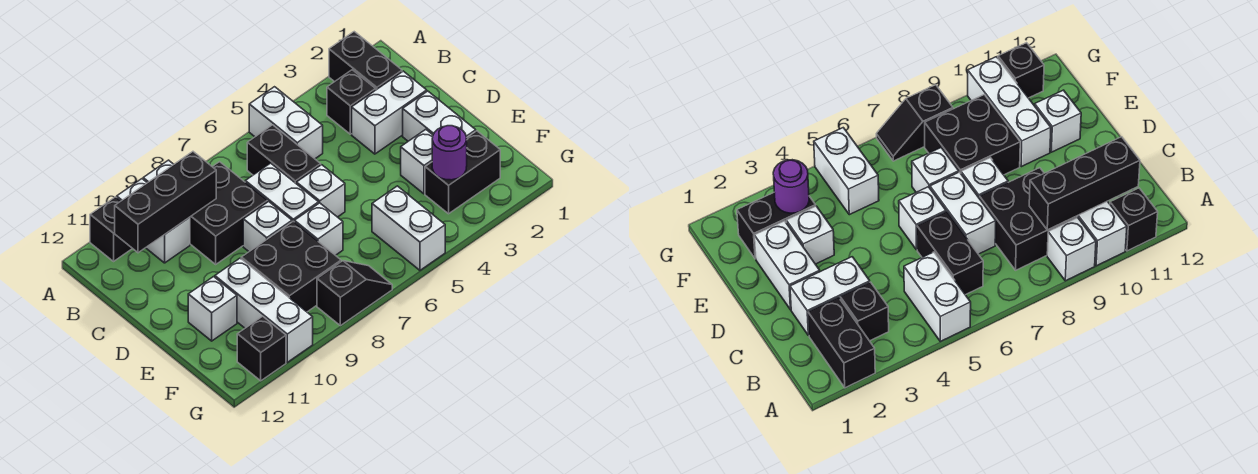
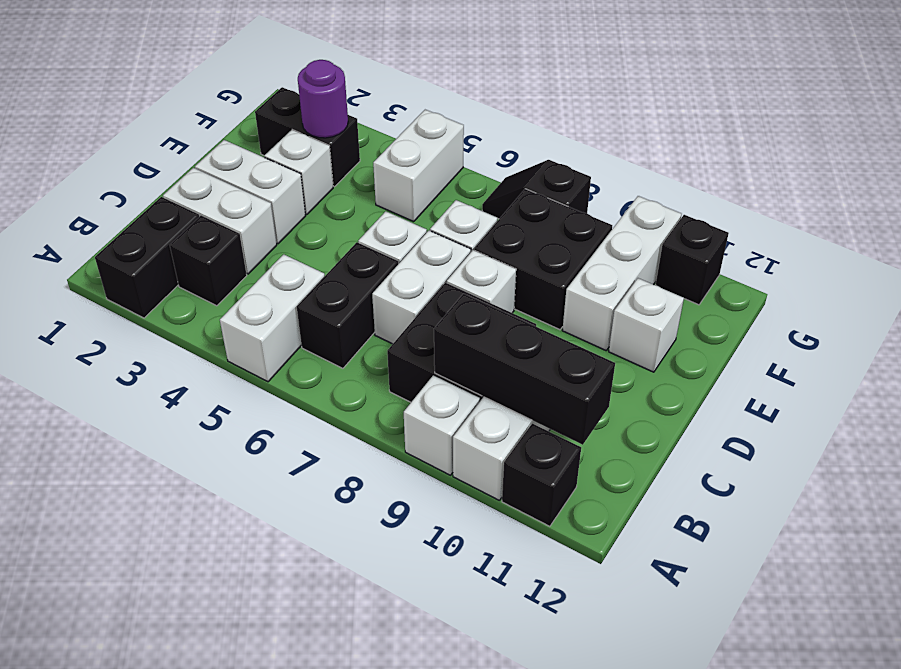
white brick D2:E2 level 1 -> white brick D2:D3 level 1

